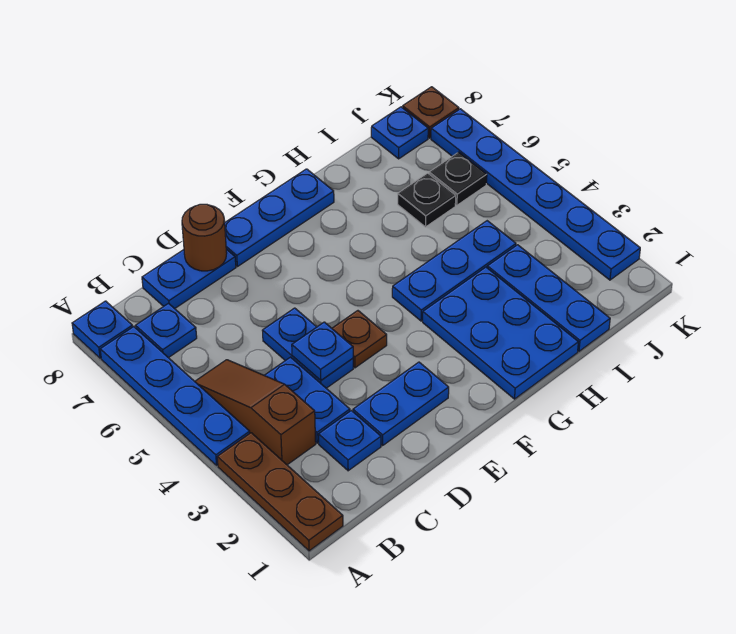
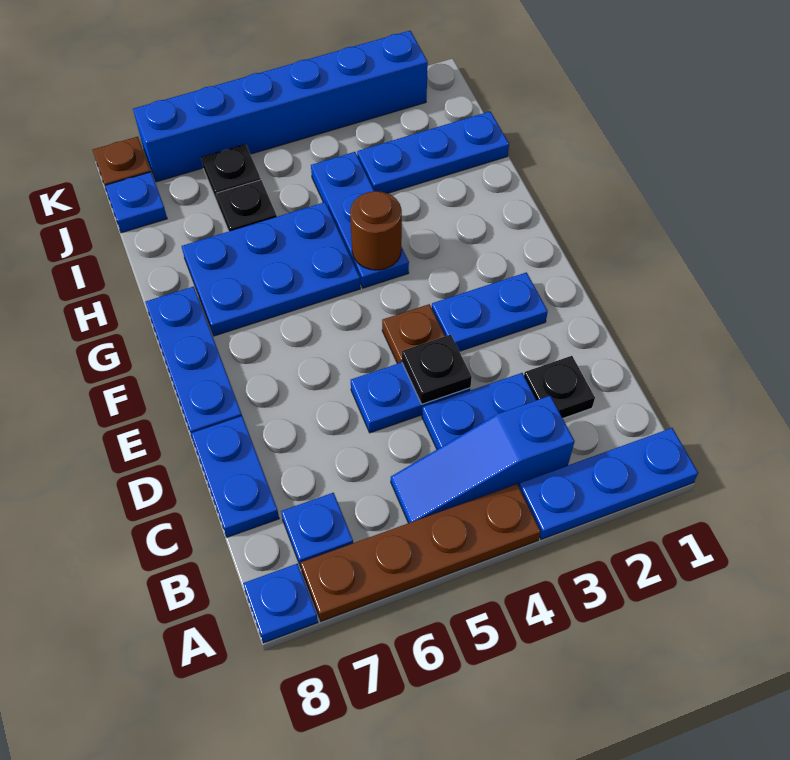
brown plate A1:A3 level 1 -> blue plate A1:A3 level 1
blue plate A4:A7 level 1 -> brown plate A4:A7 level 1
brown slope B3:B5 level 1 top 3 -> blue slope B3:B5 level 1 top 3
blue plate C2 level 1 -> black plate C2 level 1
blue plate D2:E2 level 1 -> blue plate E2:E3 level 1
blue plate D4 level 2 -> black plate D4 level 2
brown round brick D8 level 2 -> brown round brick G4 level 2
blue plate G1:H3 level 1 -> blue plate G5:H7 level 1
blue plate K2:K7 level 1 -> blue brick K2:K7 level 1

